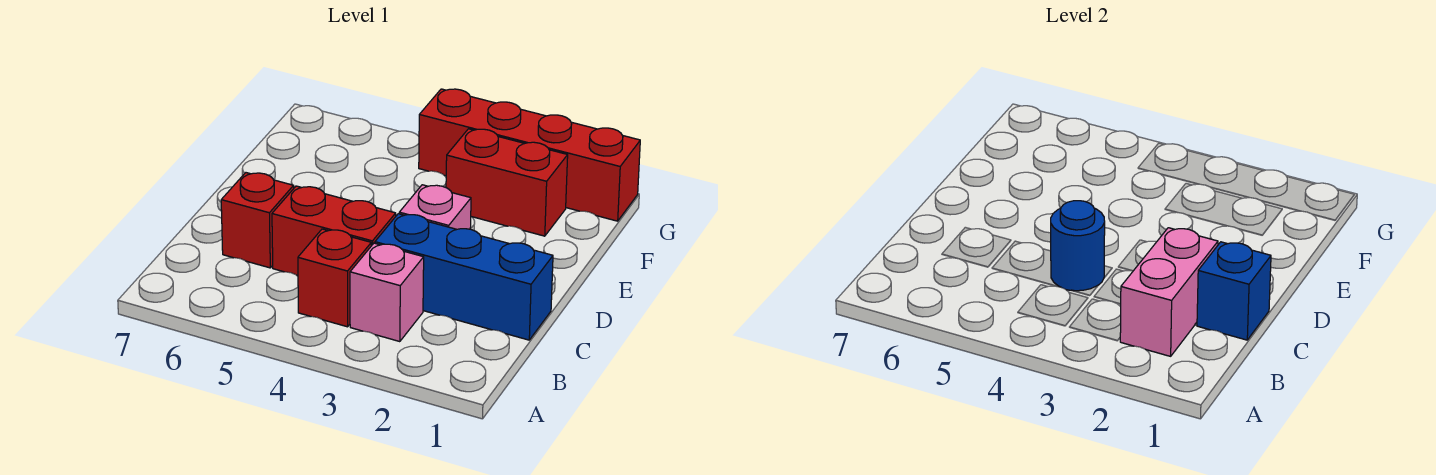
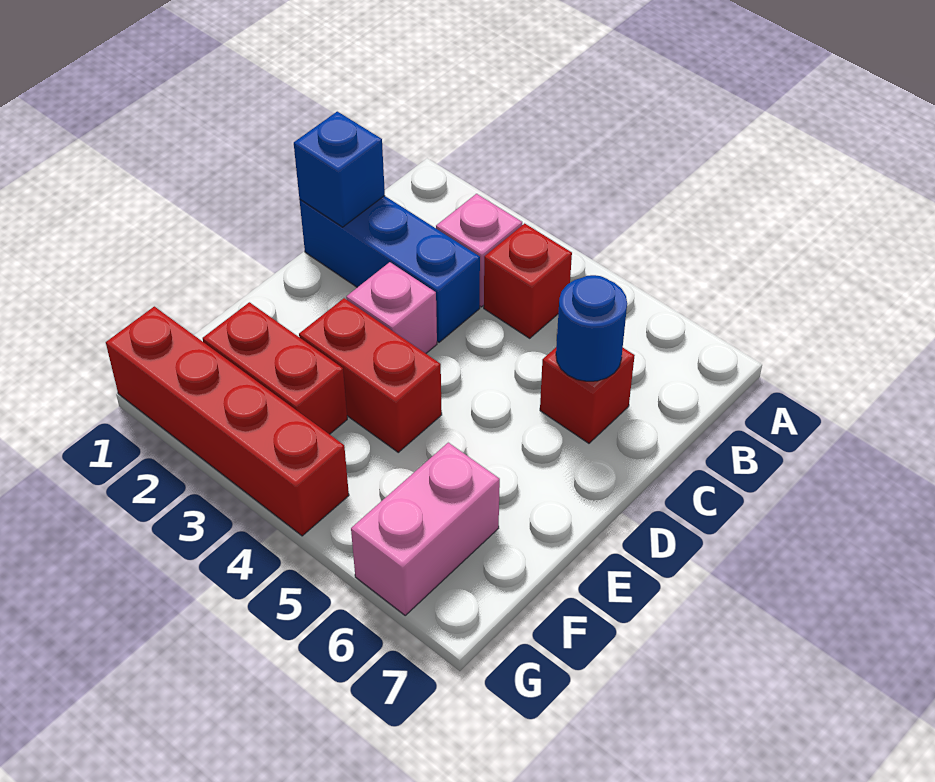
pink brick B2:C2 level 2 -> pink brick F6:G6 level 1
red brick C4:C5 level 1 -> red brick E3:E4 level 1
blue round brick C4 level 2 -> blue round brick C6 level 2

